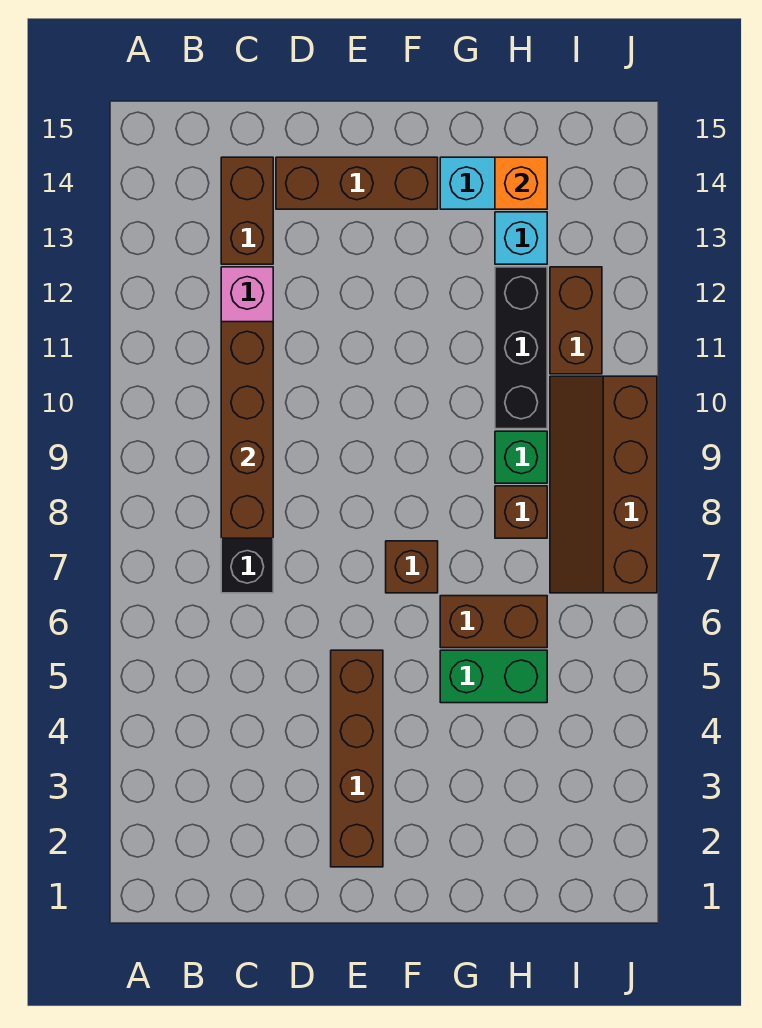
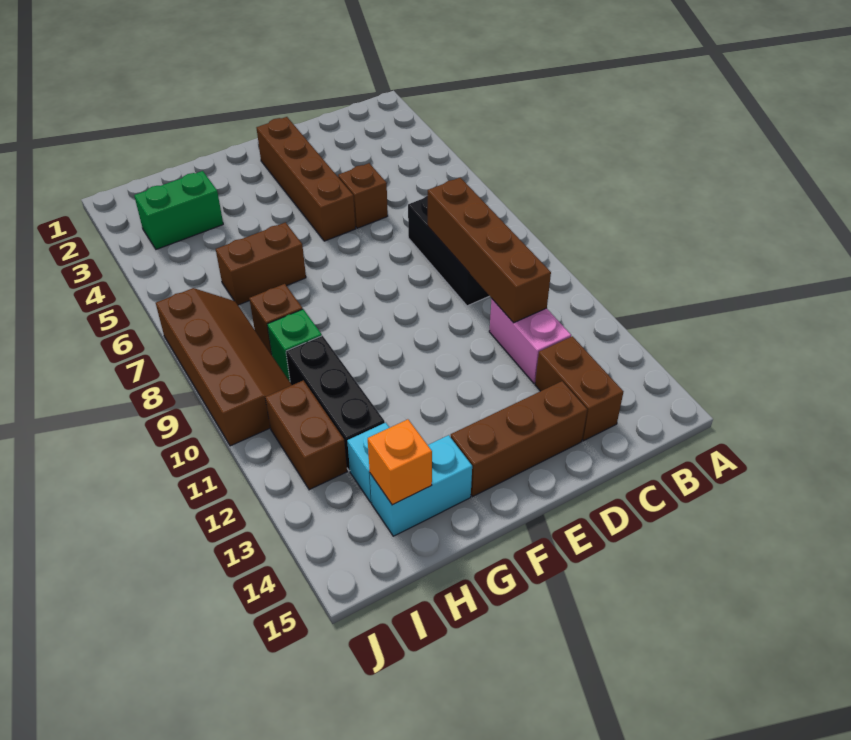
brown brick F7 level 1 -> brown brick D5 level 1
green brick G5:H5 level 1 -> green brick H3:I3 level 1

